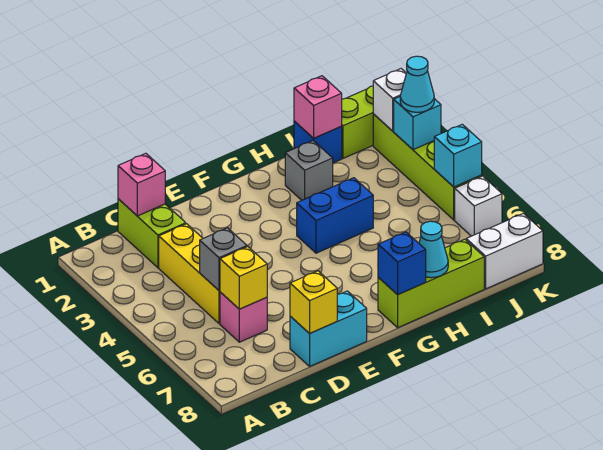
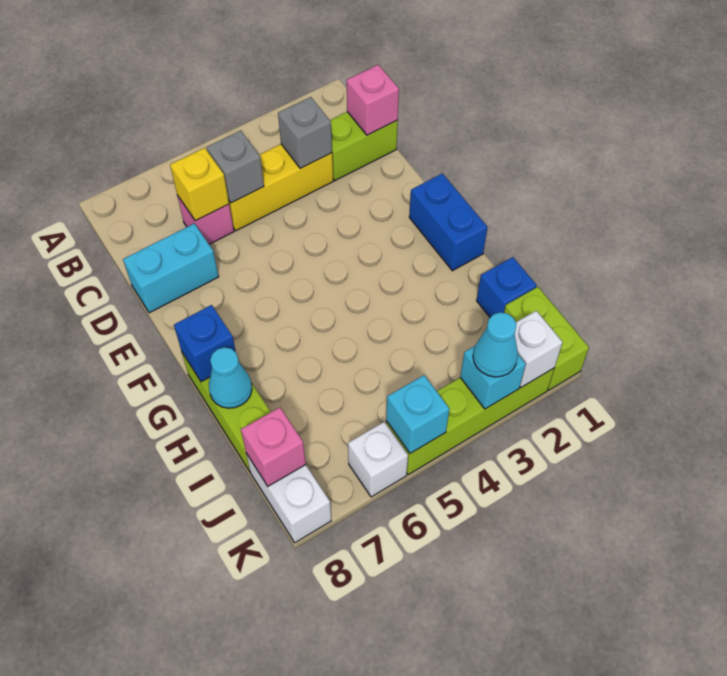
cyan brick D8:E8 level 1 -> cyan brick D7:D8 level 1
yellow brick D8 level 2 -> none
blue brick G4:H4 level 1 -> blue brick F1:G1 level 1
grey brick H2 level 1 -> grey brick C3 level 2
pink brick I1 level 2 -> pink brick J8 level 2

